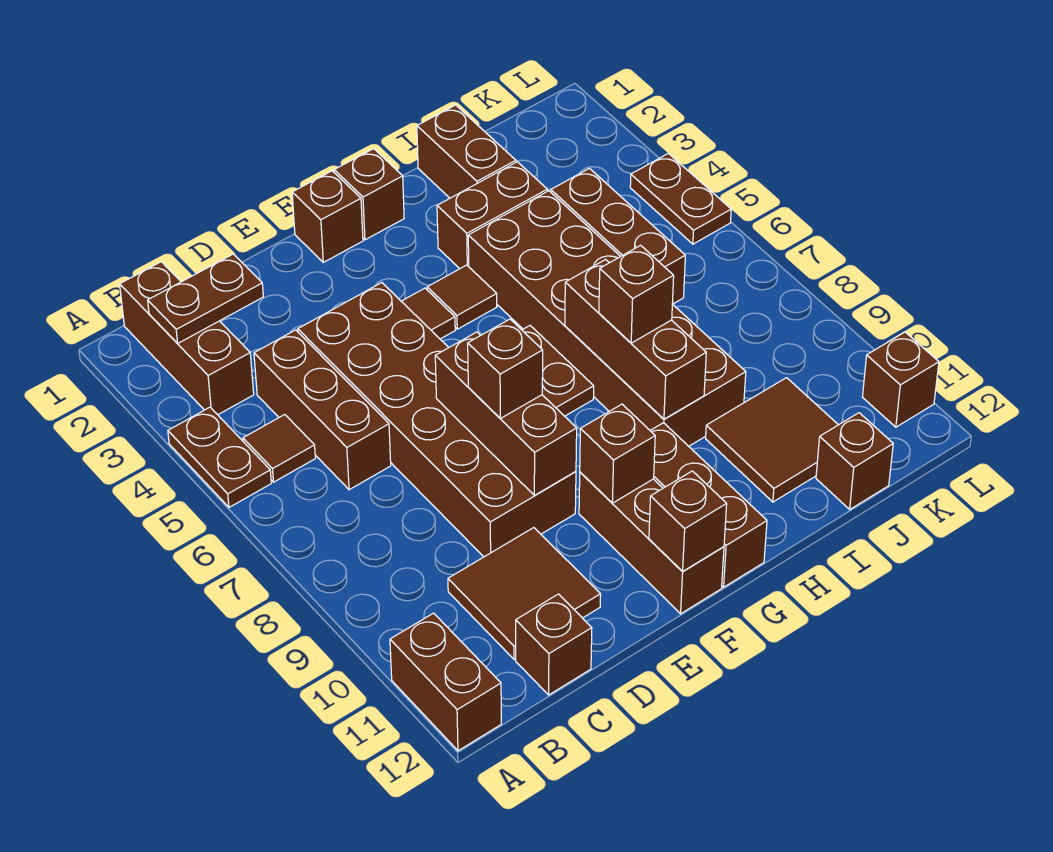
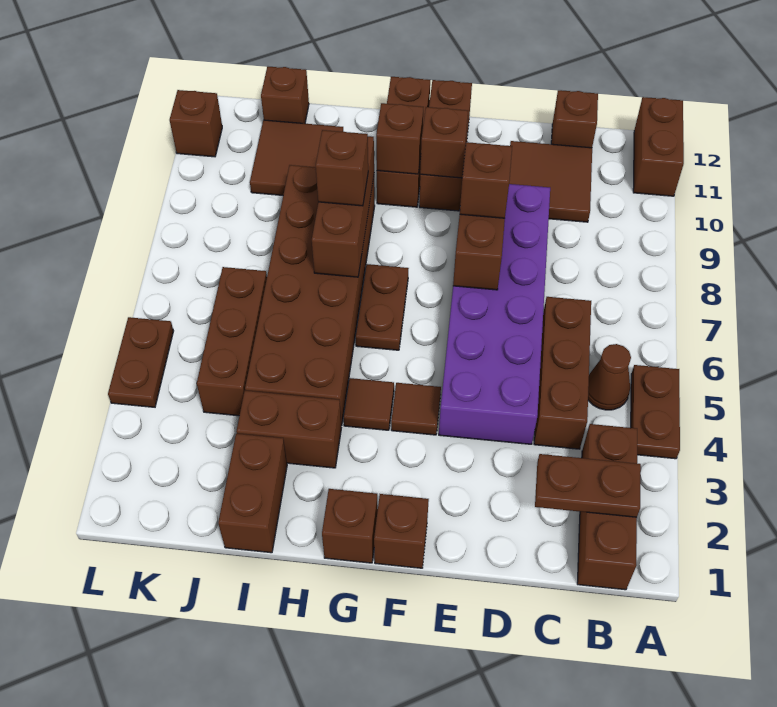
brown tile B5 level 1 -> brown cone B5 level 1
brown brick D4:E9 level 1 -> purple brick D4:E9 level 1
brown brick F12 level 2 -> brown brick G10 level 2

